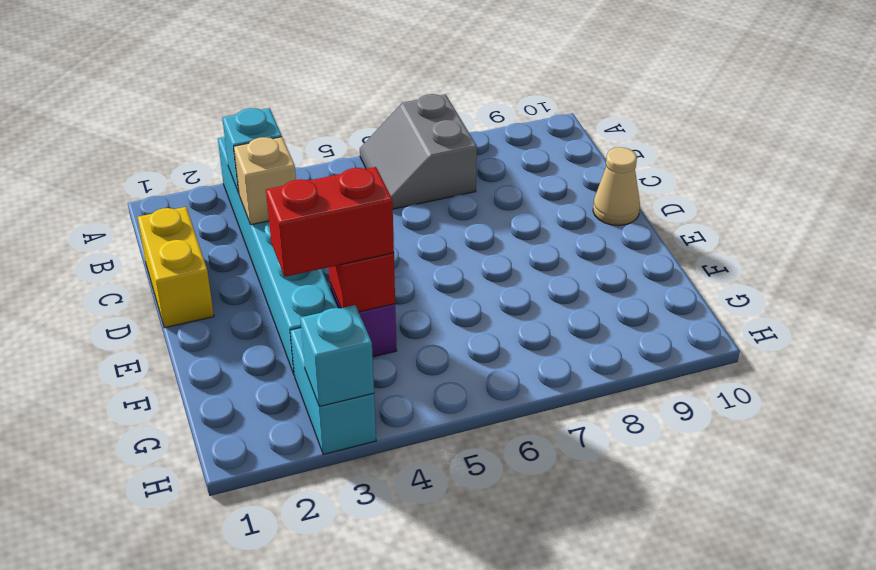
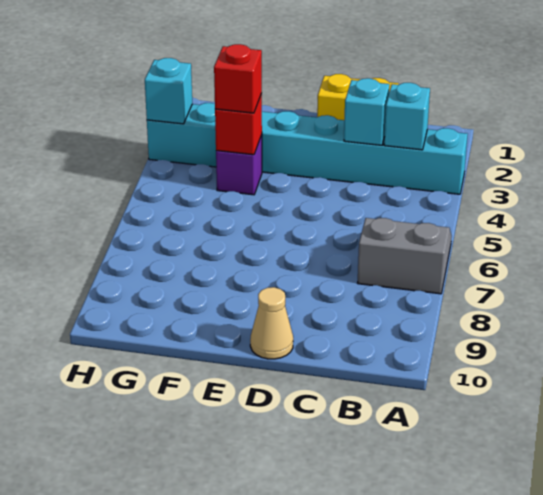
tan brick C3 level 2 -> cyan brick C3 level 2
red brick F3:F4 level 3 -> red brick F4 level 3

